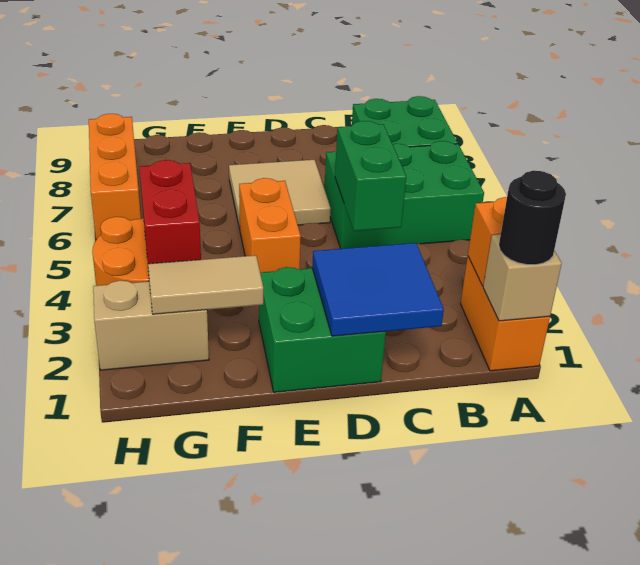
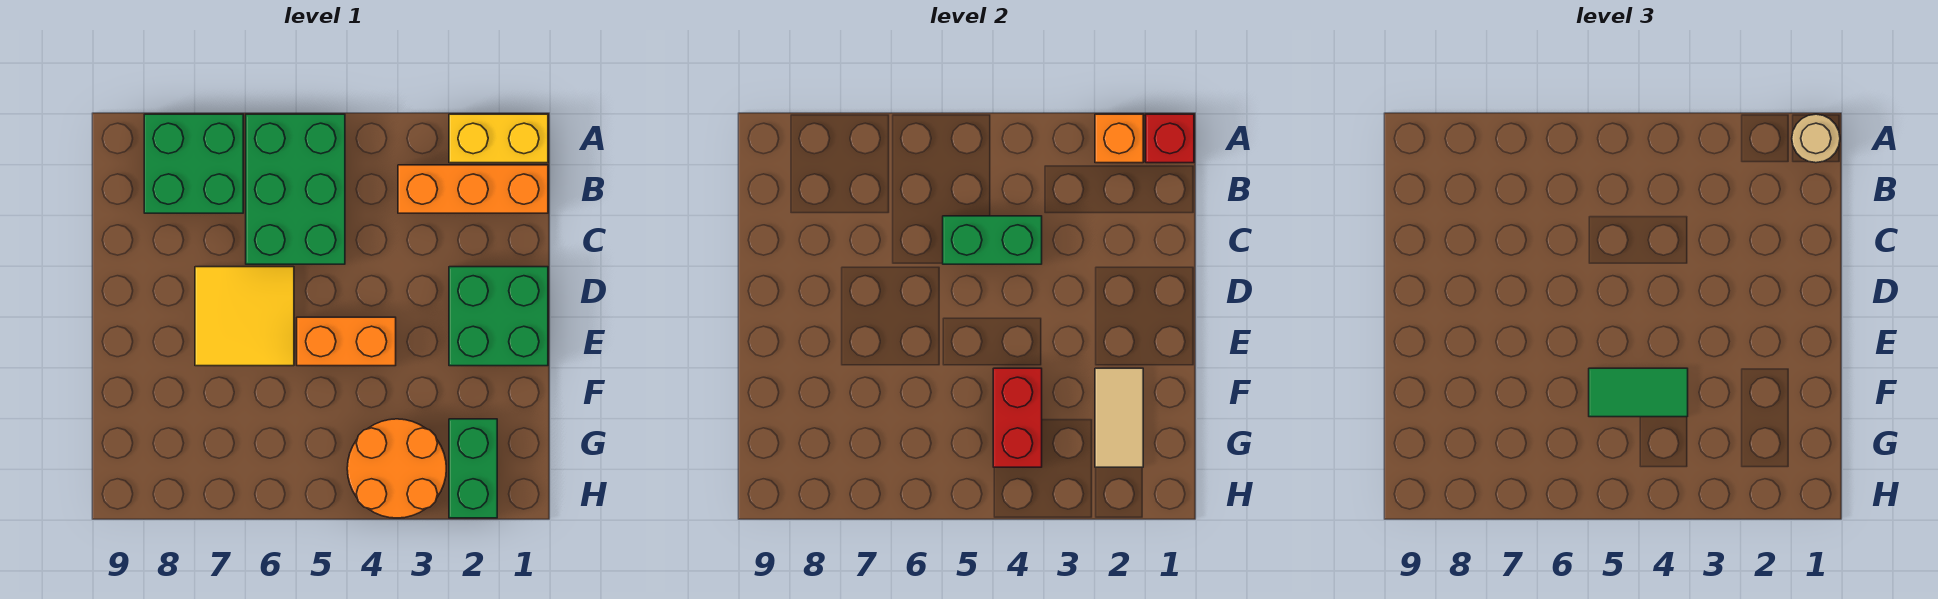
orange brick A1:A2 level 1 -> yellow brick A1:A2 level 1
tan brick A1 level 2 -> red brick A1 level 2
black round brick A1 level 3 -> tan round brick A1 level 3
blue tile C1:D2 level 2 -> none
tan tile D6:E7 level 1 -> yellow tile D6:E7 level 1
none -> green tile F4:F5 level 3
tan brick G2:H2 level 1 -> green brick G2:H2 level 1
red brick G3:G4 level 2 -> red brick F4:G4 level 2
orange brick H6:H8 level 1 -> orange brick B1:B3 level 1

